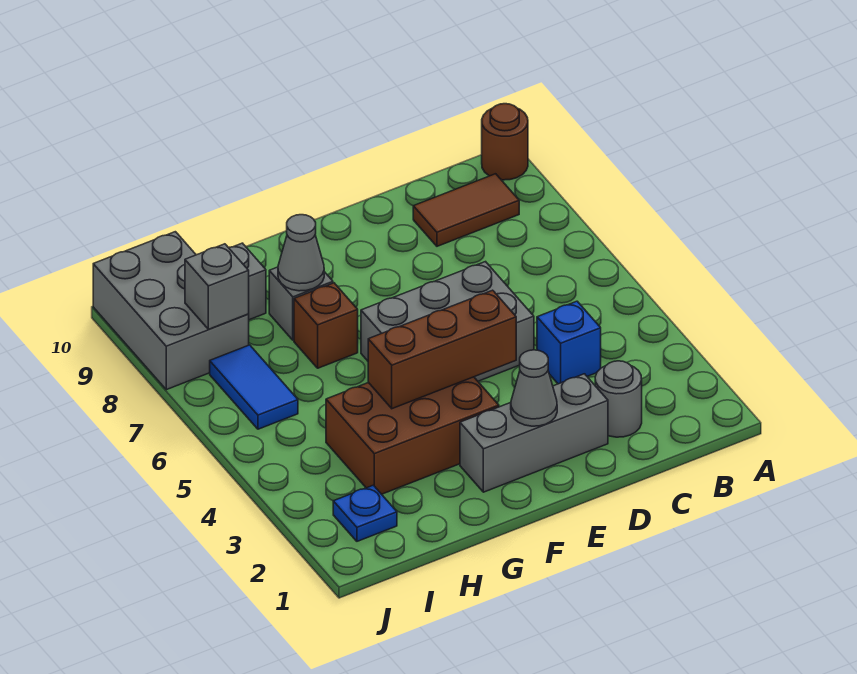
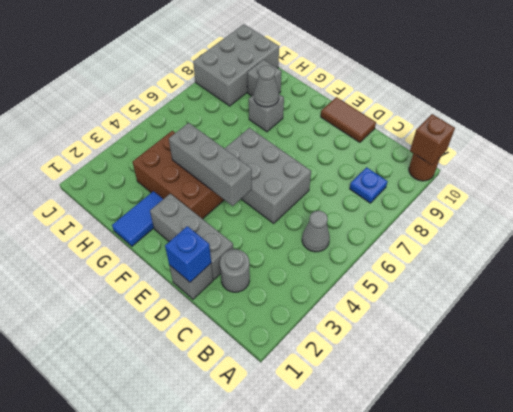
brown tile B9:C9 level 1 -> brown tile D10:E10 level 1
blue brick C4 level 1 -> blue brick D1 level 2
grey cone E2 level 2 -> grey cone B5 level 1
brown brick E4:G4 level 2 -> grey brick E4:G4 level 2
brown brick G7 level 1 -> brown brick A10 level 2
blue plate I2 level 1 -> blue plate B8 level 1
blue tile I6:I7 level 1 -> blue tile G1:G2 level 1
grey brick I8 level 2 -> grey brick D1 level 1

